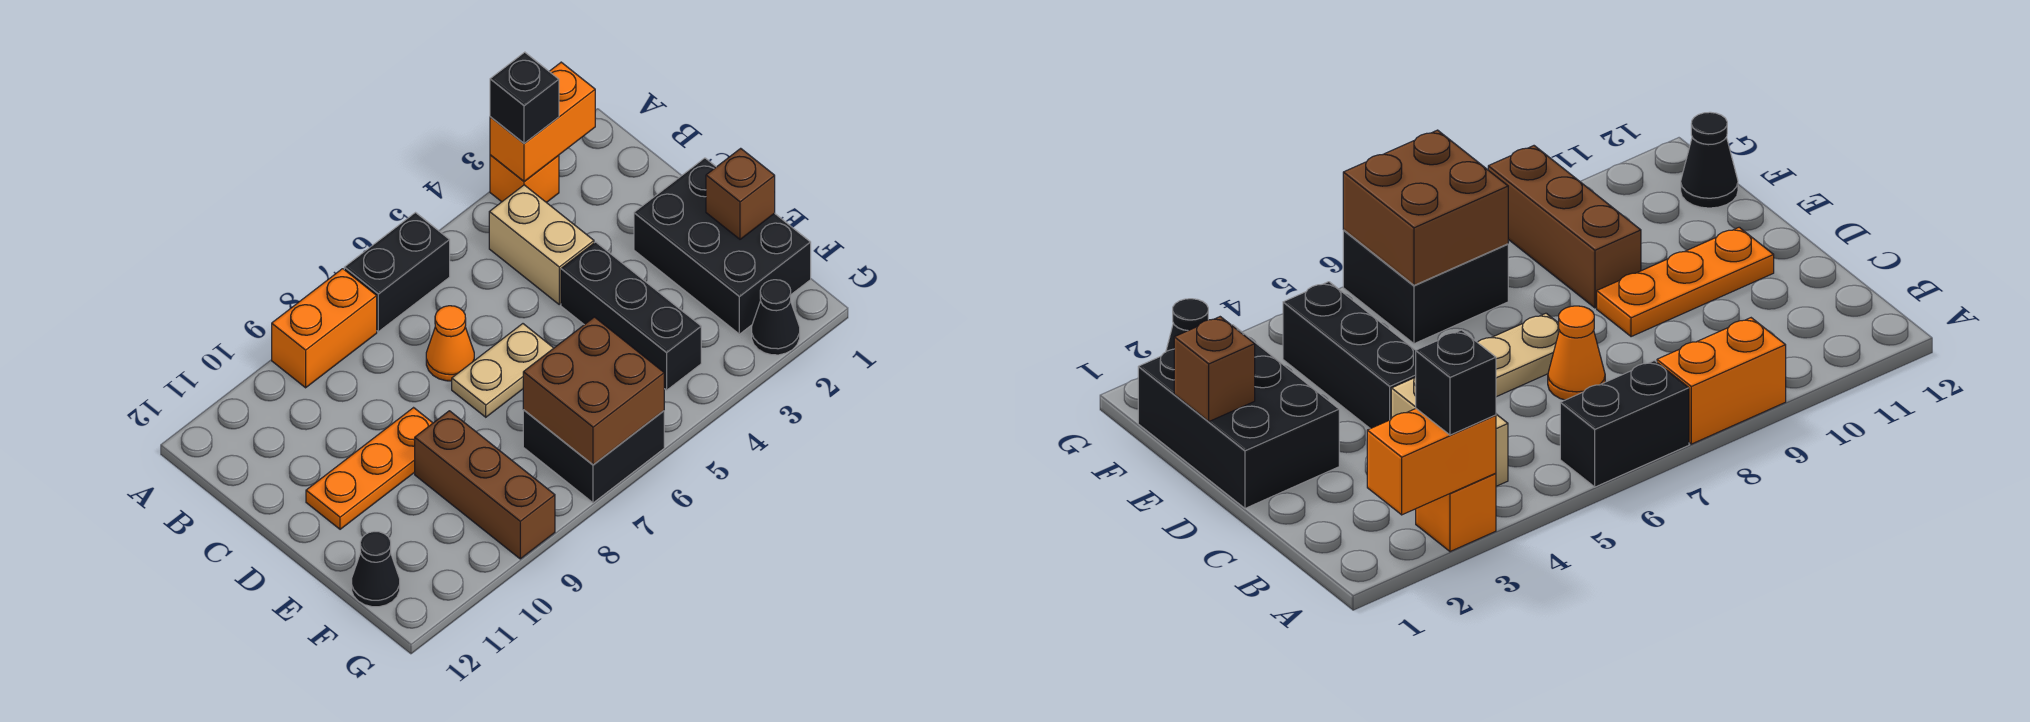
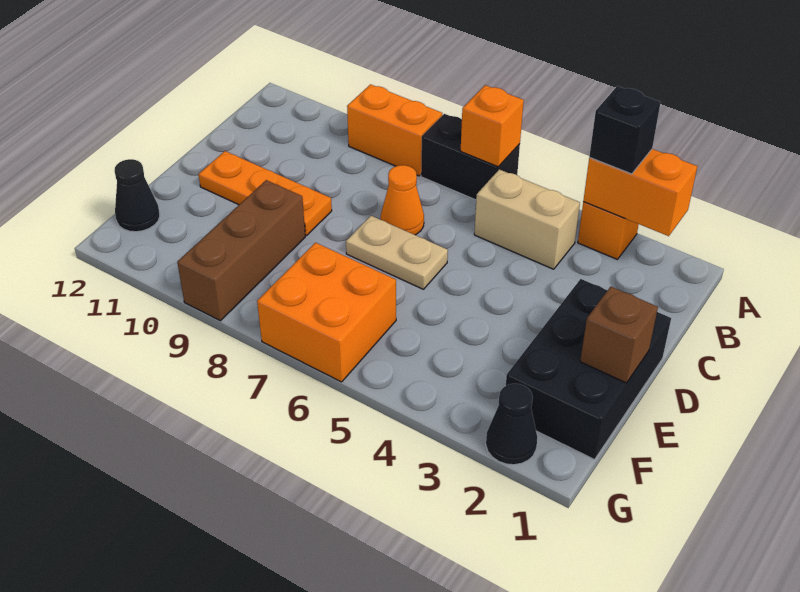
none -> orange brick A6 level 2
tan brick B4:C4 level 1 -> tan brick B4:B5 level 1
black brick D4:F4 level 1 -> none
black brick F6:G7 level 1 -> orange brick F6:G7 level 1
brown brick F6:G7 level 2 -> none

